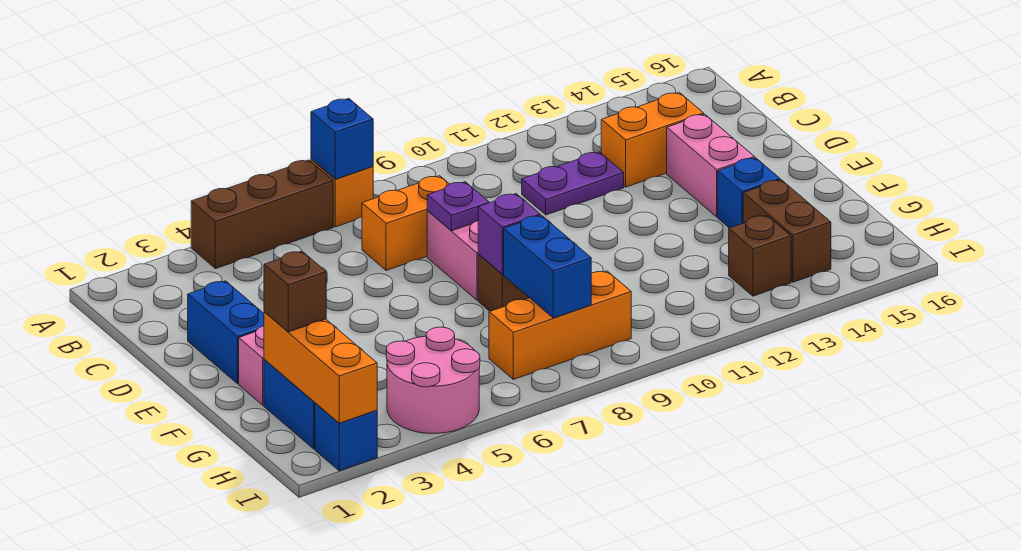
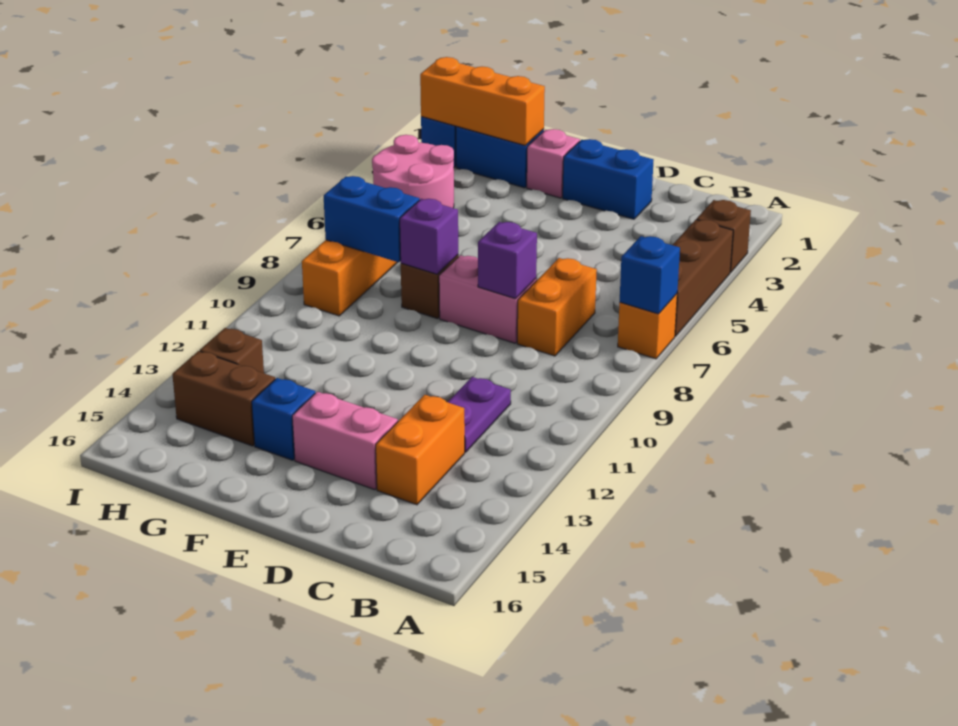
purple plate D8 level 2 -> purple brick D8 level 2
brown brick G2 level 3 -> brown brick A3 level 1

